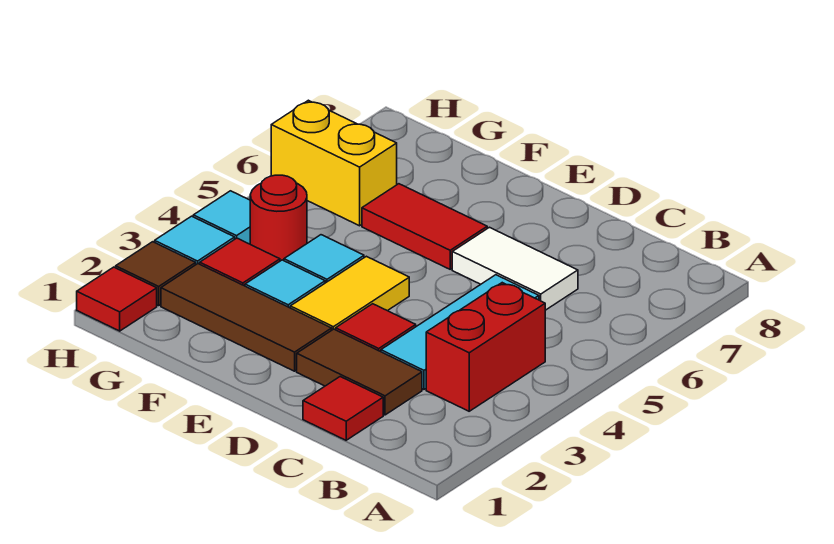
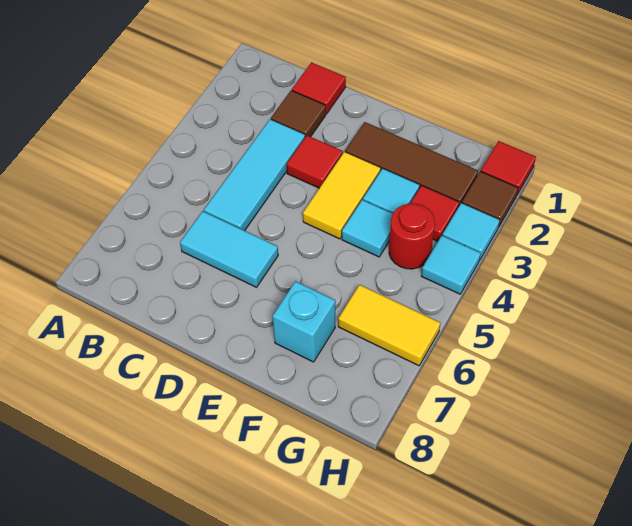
red brick B3:B4 level 1 -> none
brown tile C2:D2 level 1 -> brown tile C2 level 1
white tile C6:D6 level 1 -> cyan tile C6:D6 level 1
red tile E6:F6 level 1 -> none
none -> cyan brick F7 level 1
yellow brick G6:H6 level 1 -> yellow tile G6:H6 level 1

